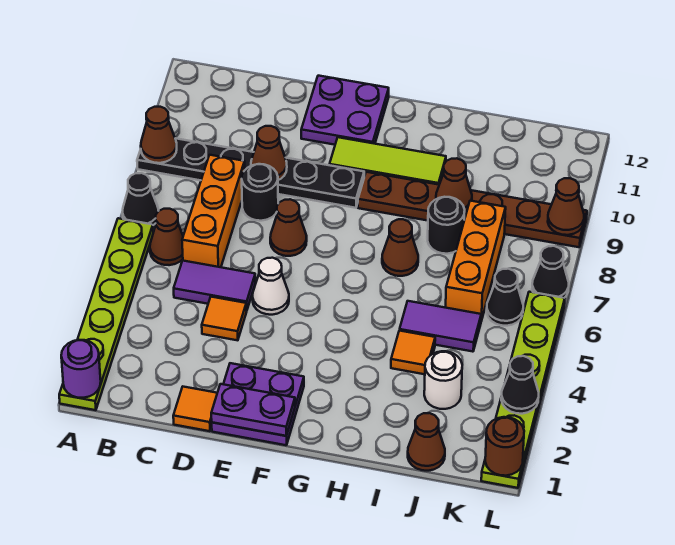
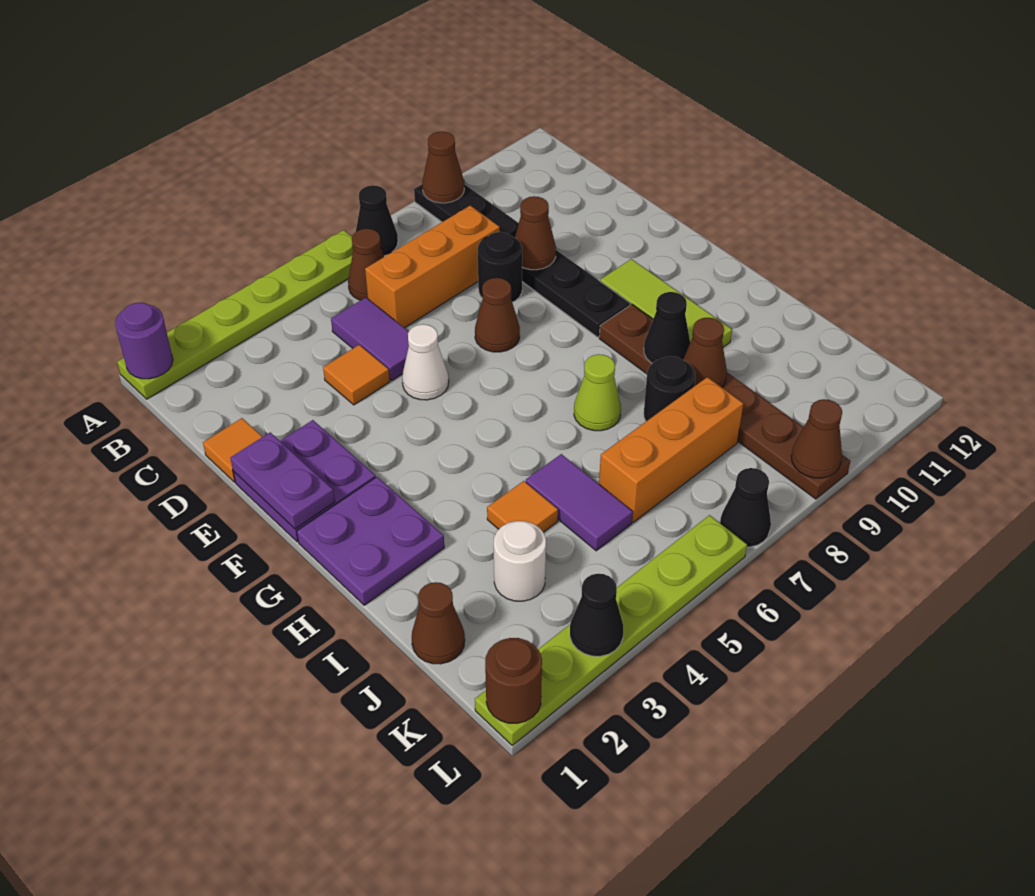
purple plate E11:F12 level 1 -> purple plate G1:H2 level 1
brown cone H7 level 1 -> lime cone H7 level 1
black cone K6 level 1 -> black cone H9 level 2

